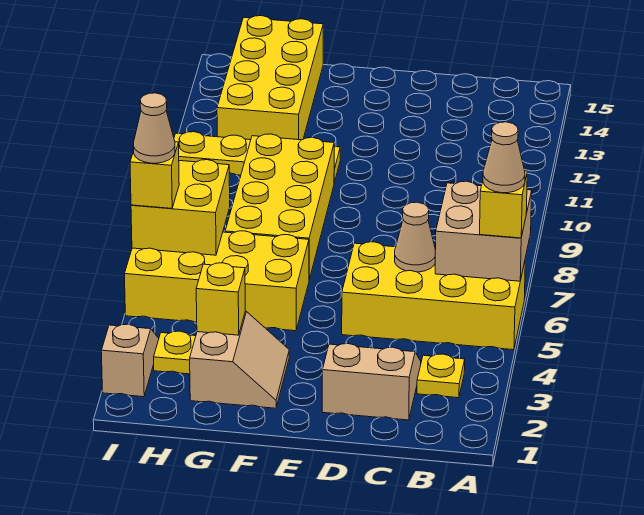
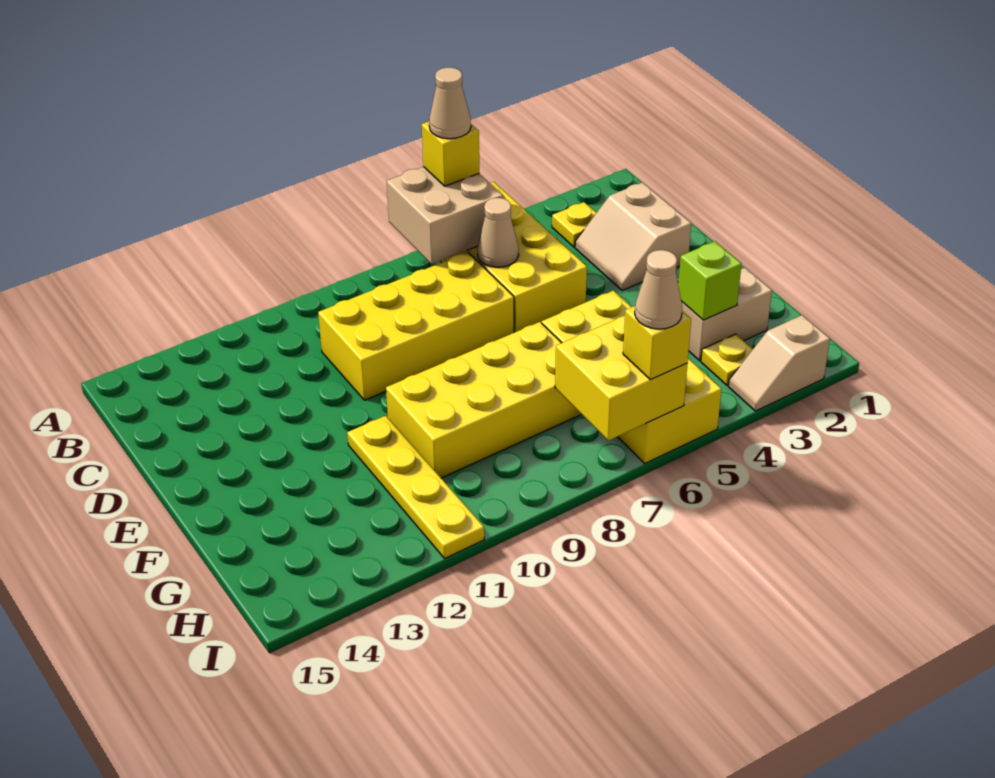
yellow brick G3 level 2 -> lime brick G3 level 2
yellow brick G12:H15 level 1 -> yellow brick C7:D10 level 1

